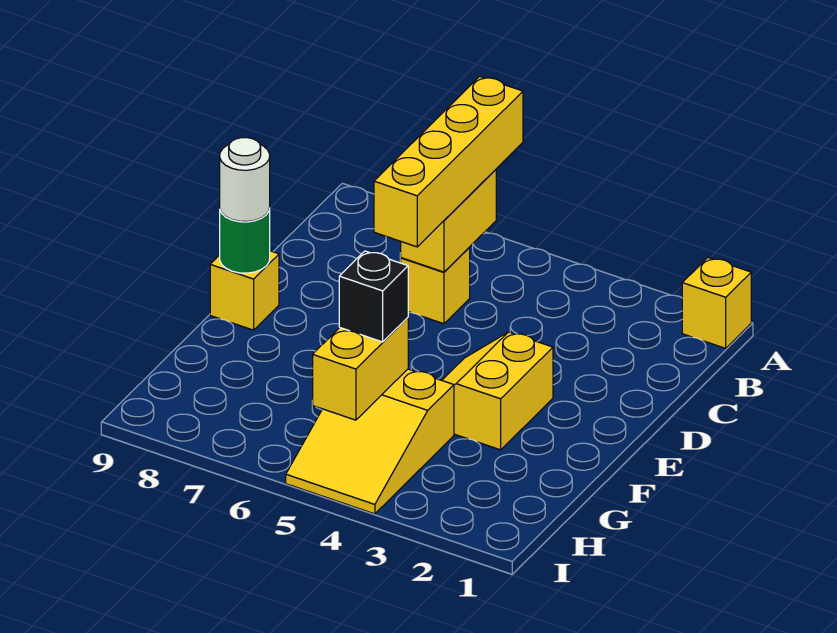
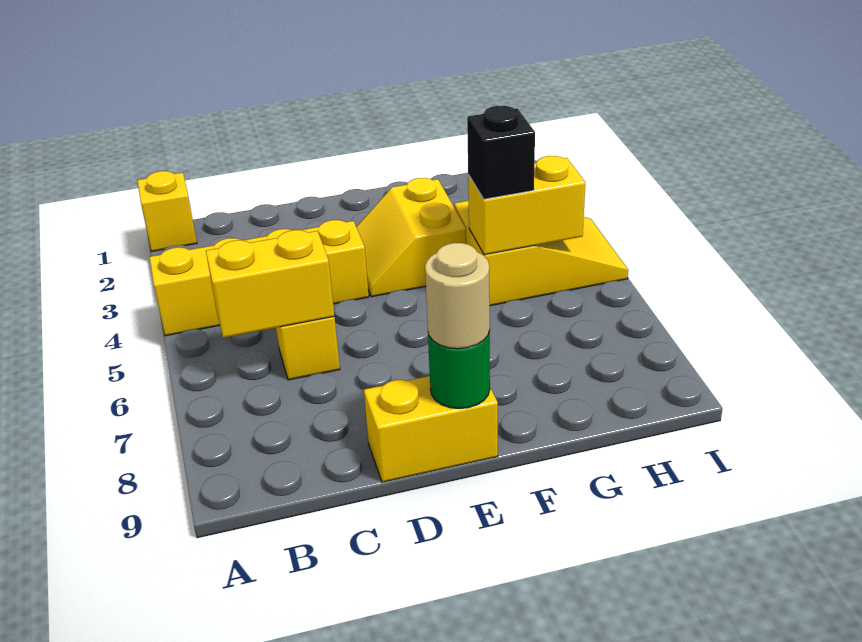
yellow brick A6:D6 level 3 -> yellow brick A4:D4 level 1
yellow slope E3:F4 level 1 top 3 -> yellow slope E3:F4 level 1 top F
yellow brick E9 level 1 -> yellow brick D9:E9 level 1
white round brick E9 level 3 -> tan round brick E9 level 3

